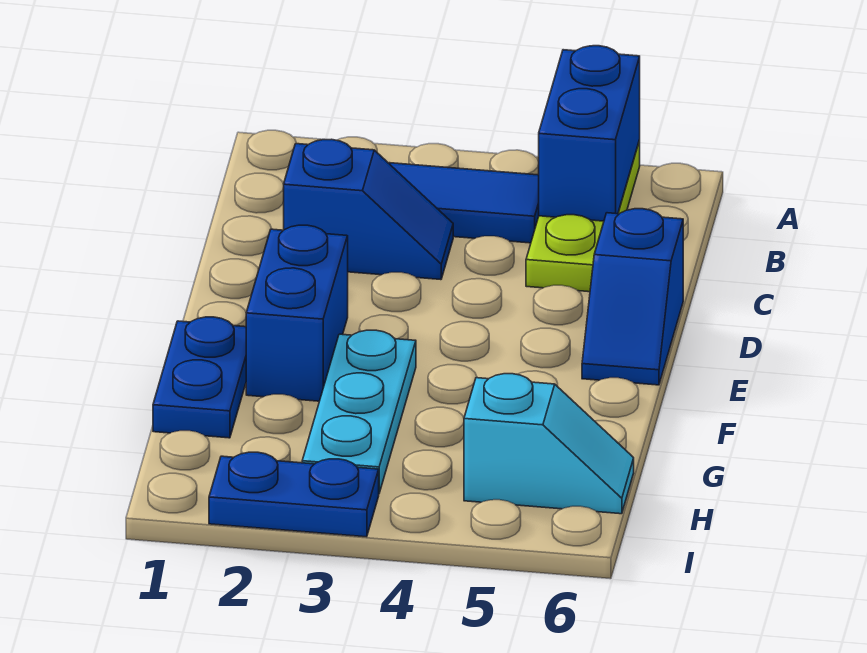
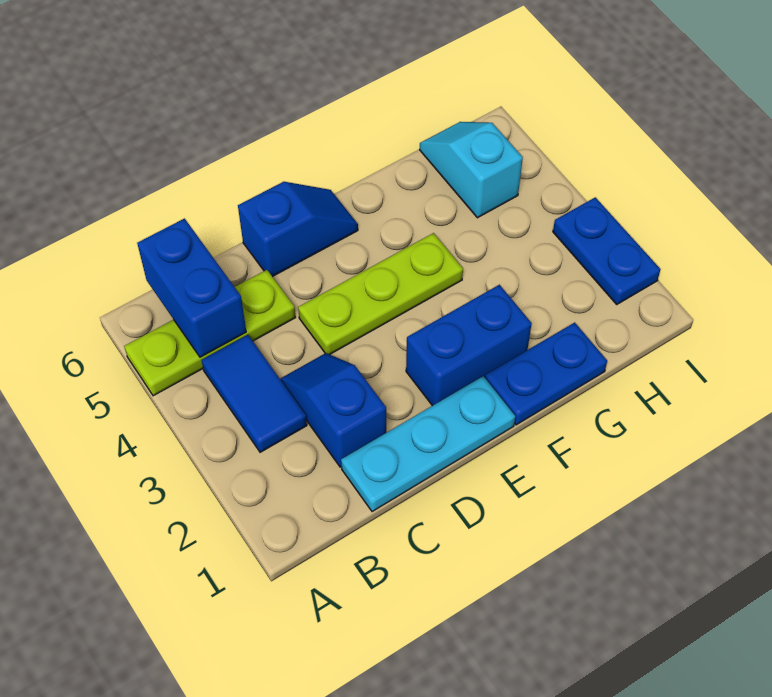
blue brick A5:B5 level 2 -> blue brick B5:B6 level 2
none -> lime plate D4:F4 level 1
cyan plate F3:H3 level 1 -> cyan plate C1:E1 level 1

